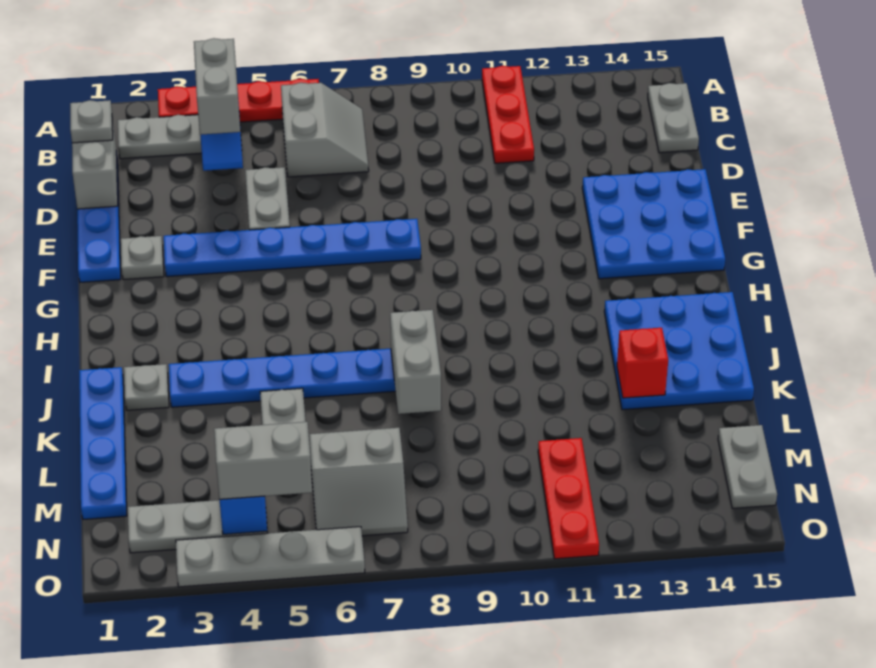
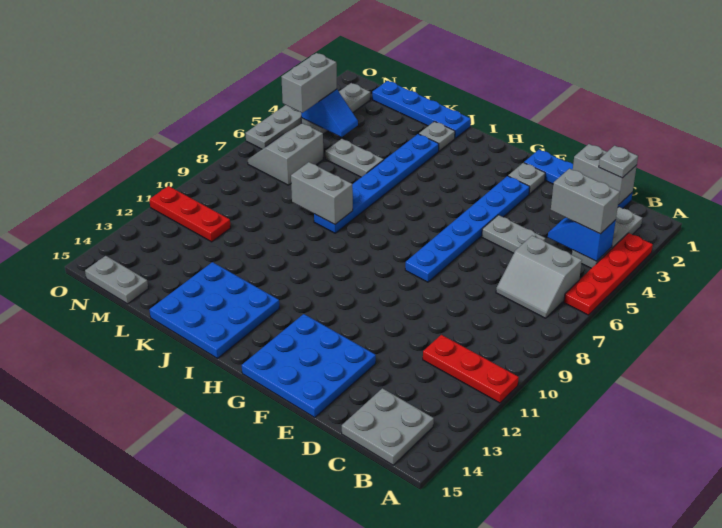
grey plate B15:C15 level 1 -> grey plate B14:C15 level 1
red brick K13 level 2 -> none

